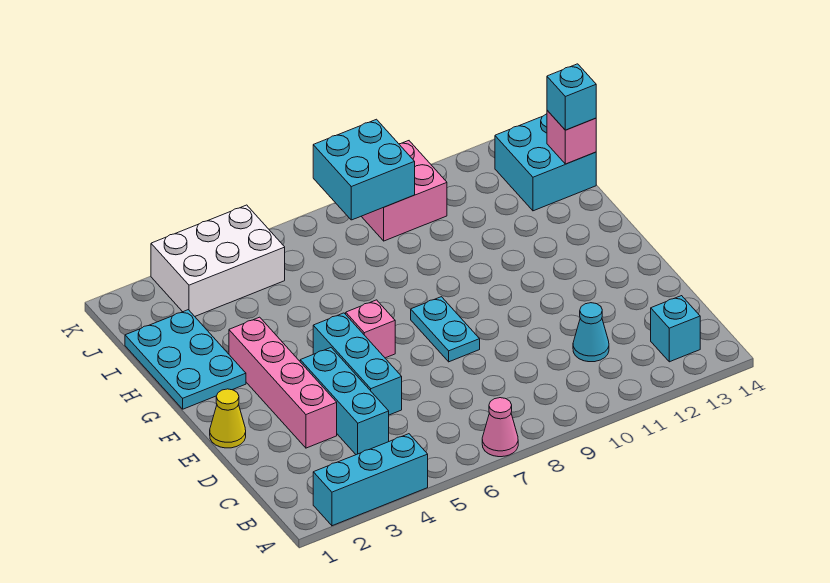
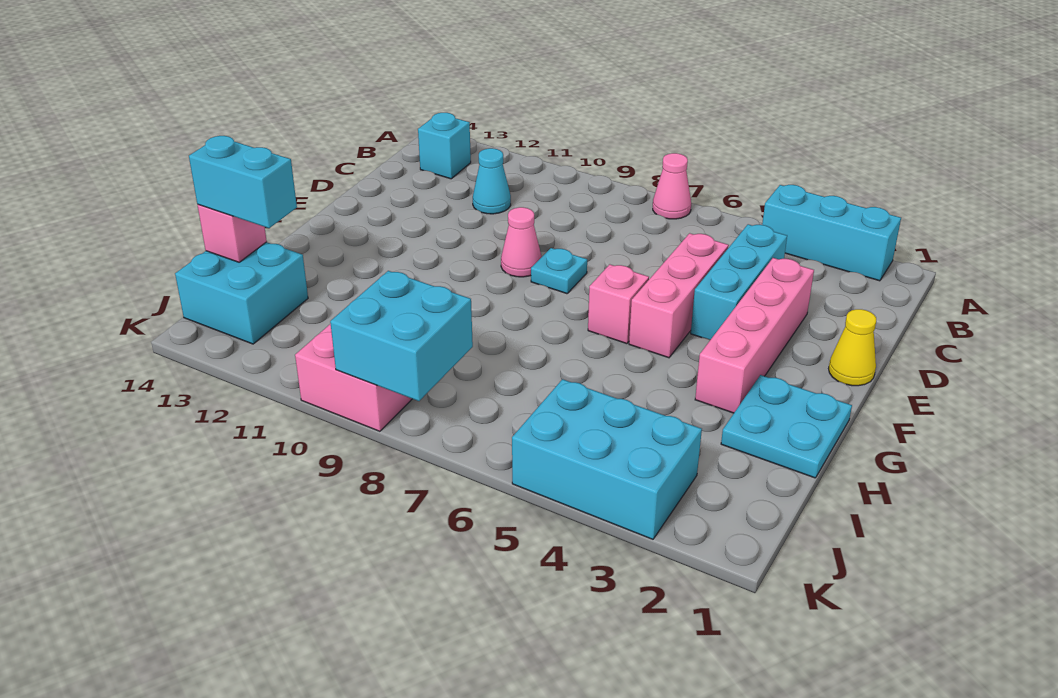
cyan brick D5:F5 level 1 -> pink brick D5:F5 level 1
cyan plate E8:F8 level 1 -> cyan plate E8 level 1
none -> pink cone E9 level 1
cyan plate G1:I2 level 1 -> cyan plate G1:H2 level 1
cyan brick I14 level 3 -> cyan brick I13:I14 level 3
white brick J3:K5 level 1 -> cyan brick J3:K5 level 1

